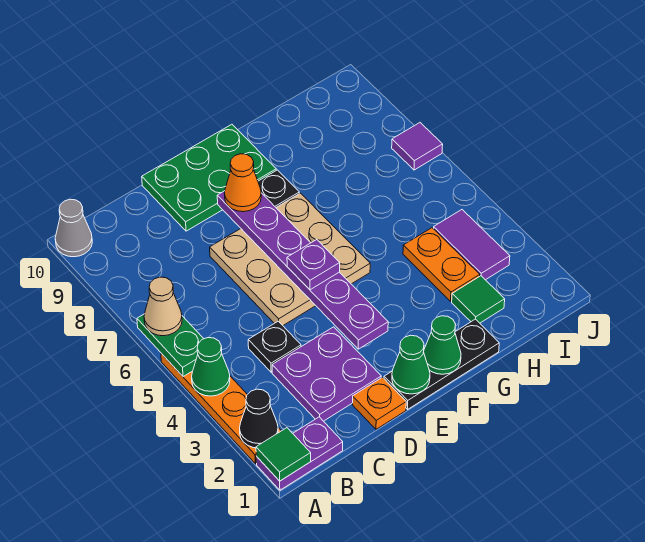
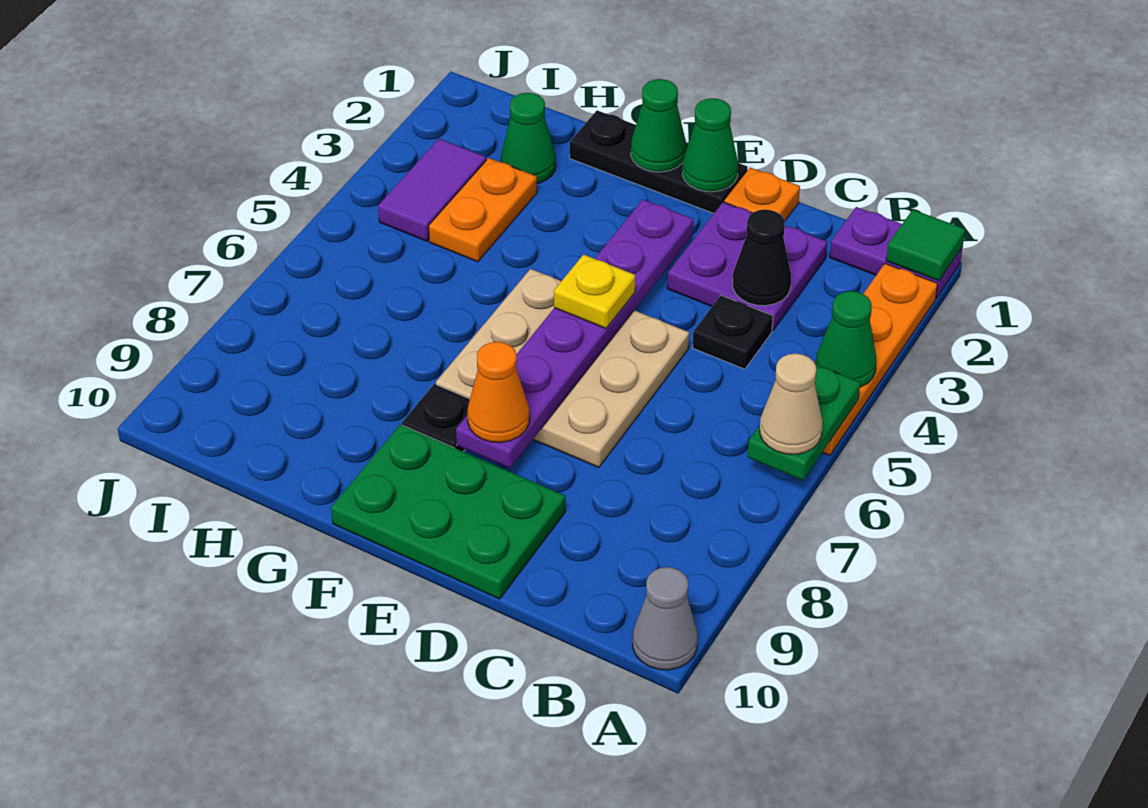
black cone A2 level 2 -> black cone C3 level 2
purple plate E5 level 3 -> yellow plate E5 level 3
green tile H2 level 1 -> green cone H2 level 1
purple tile J7 level 1 -> none

